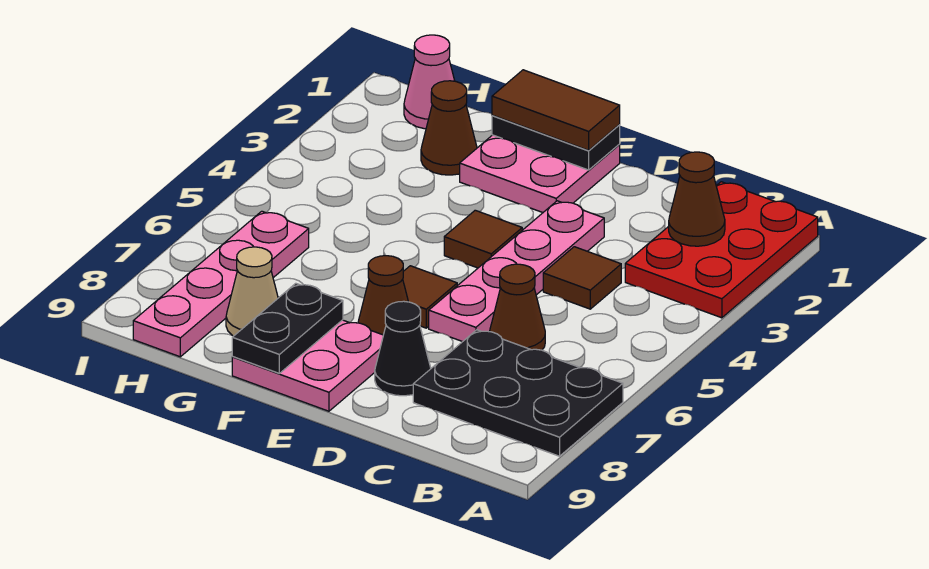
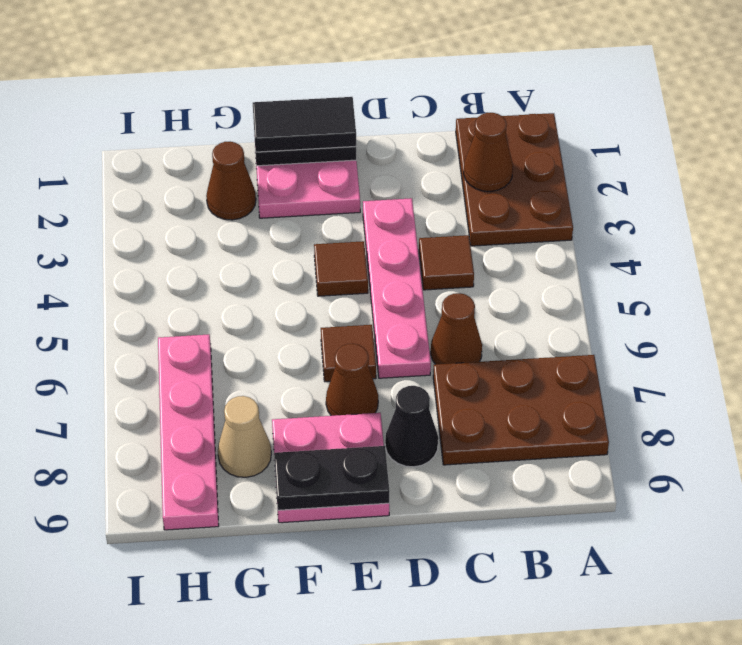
red plate A1:B3 level 1 -> brown plate A1:B3 level 1
black plate A7:C8 level 1 -> brown plate A7:C8 level 1
brown tile E1:F1 level 3 -> black tile E1:F1 level 3
black plate F8:F9 level 2 -> black plate E9:F9 level 2
pink cone H1 level 1 -> none

